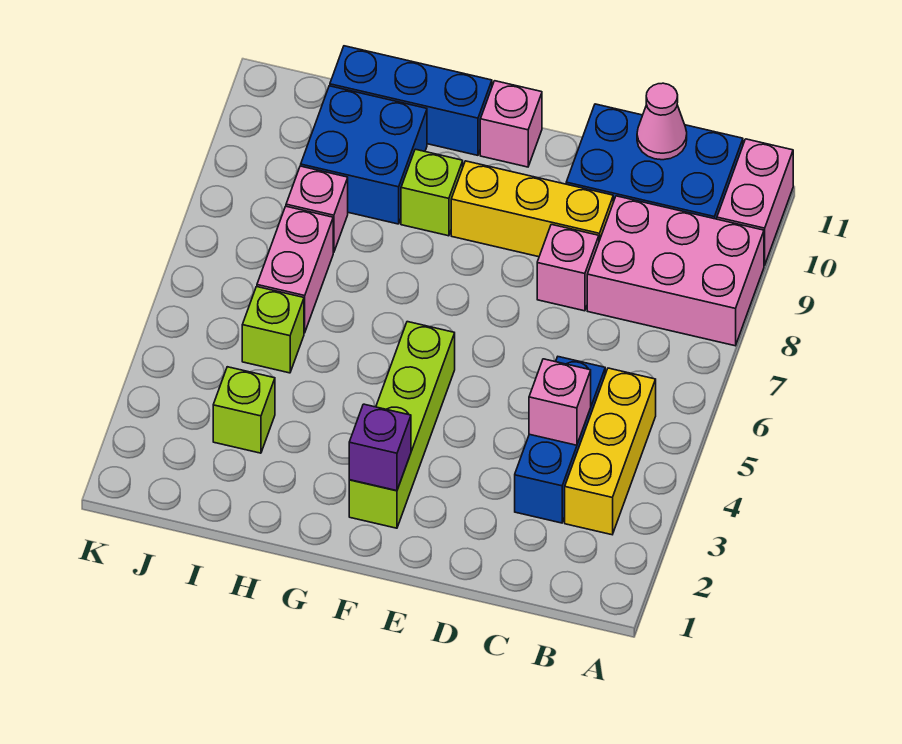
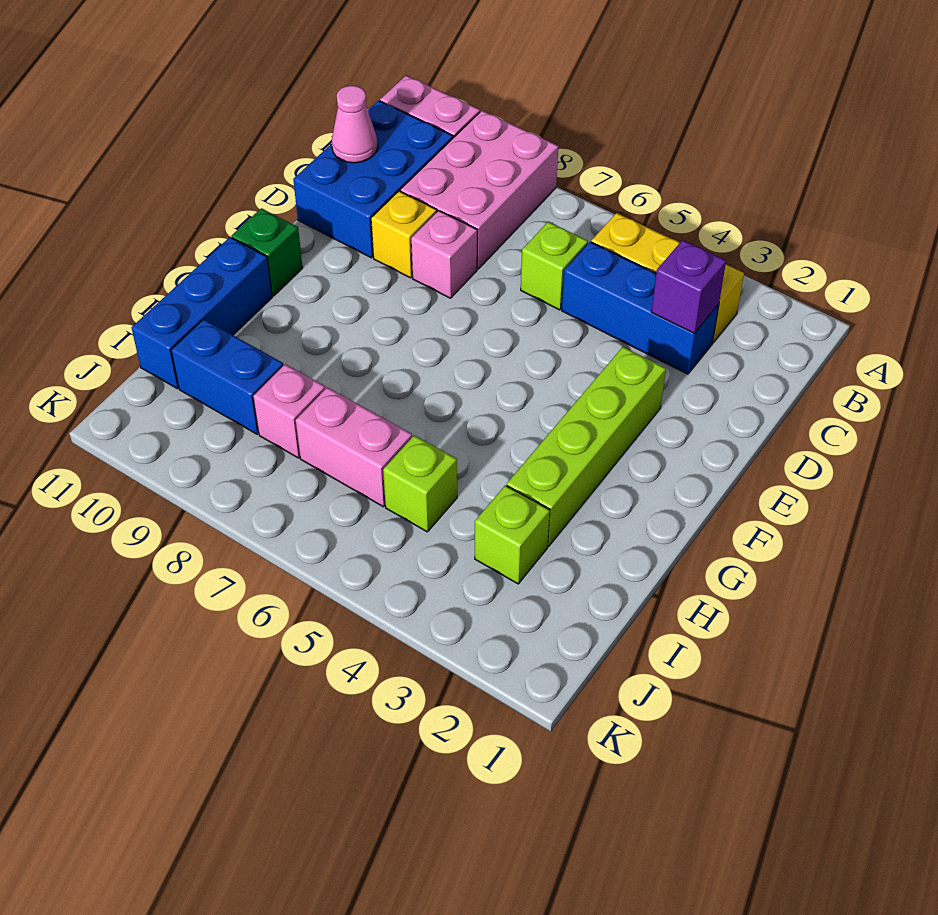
pink brick C4 level 2 -> none
yellow brick D9:F9 level 1 -> yellow brick D9 level 1
lime brick F2:F5 level 1 -> lime brick E3:H3 level 1
purple brick F2 level 2 -> purple brick C3 level 2
pink brick F11 level 1 -> green brick F11 level 1
lime brick G9 level 1 -> lime brick C6 level 1
blue brick H9:I10 level 1 -> blue brick I9:I10 level 1

